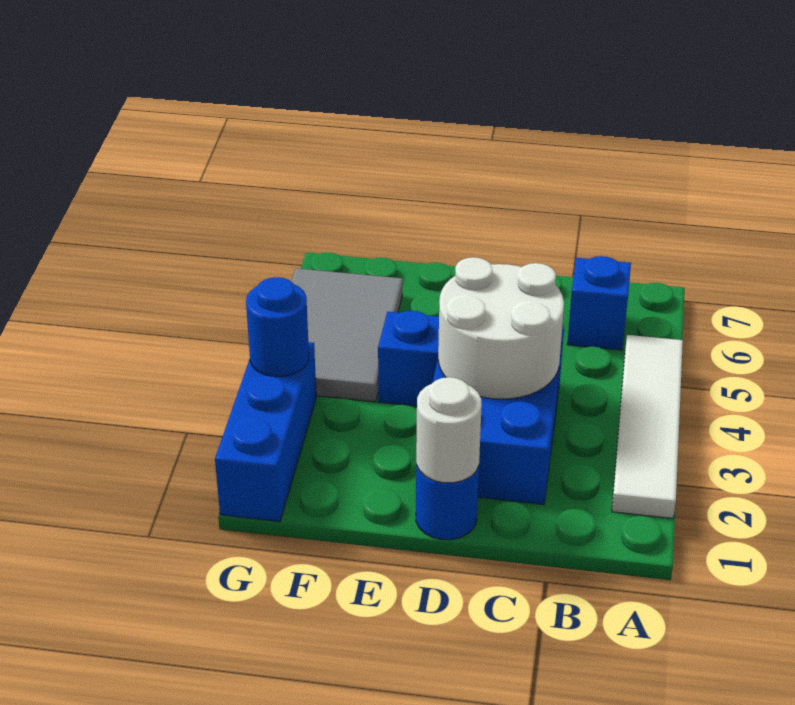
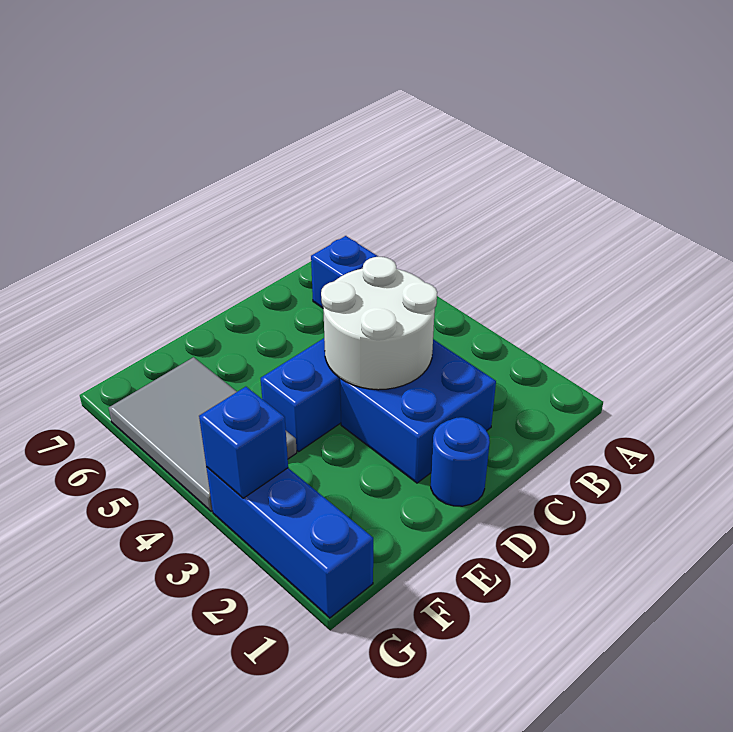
white tile A2:A5 level 1 -> none
white round brick D1 level 2 -> none
blue round brick G3 level 2 -> blue brick G3 level 2

